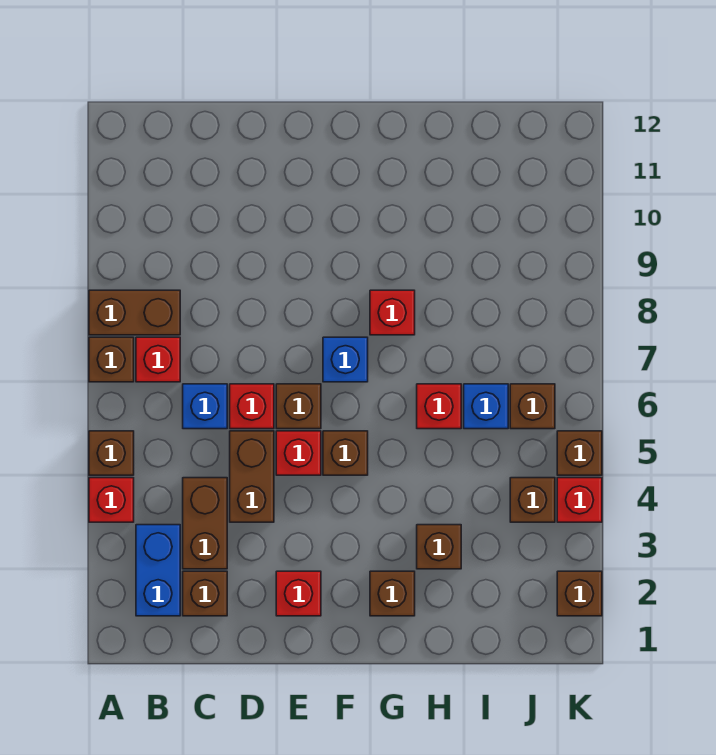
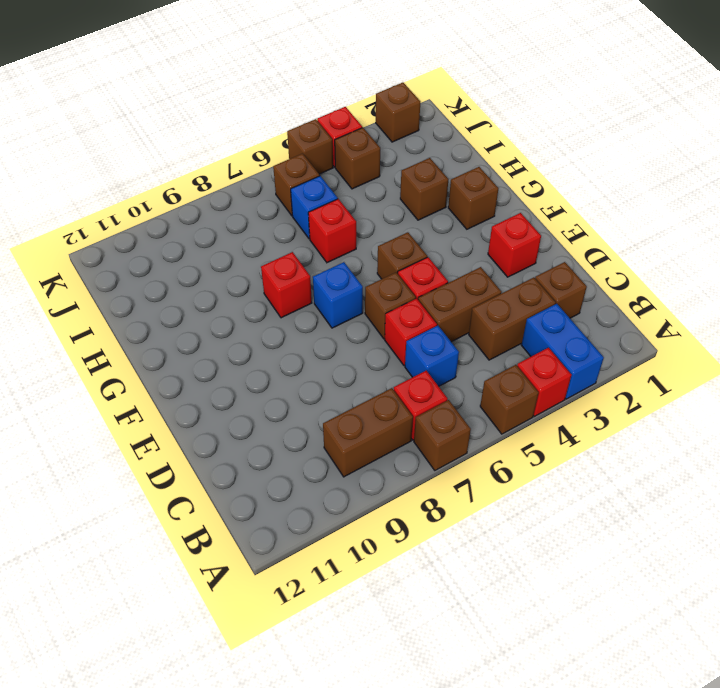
brown brick A8:B8 level 1 -> brown brick B8:B9 level 1
blue brick B2:B3 level 1 -> blue brick A3:B3 level 1

